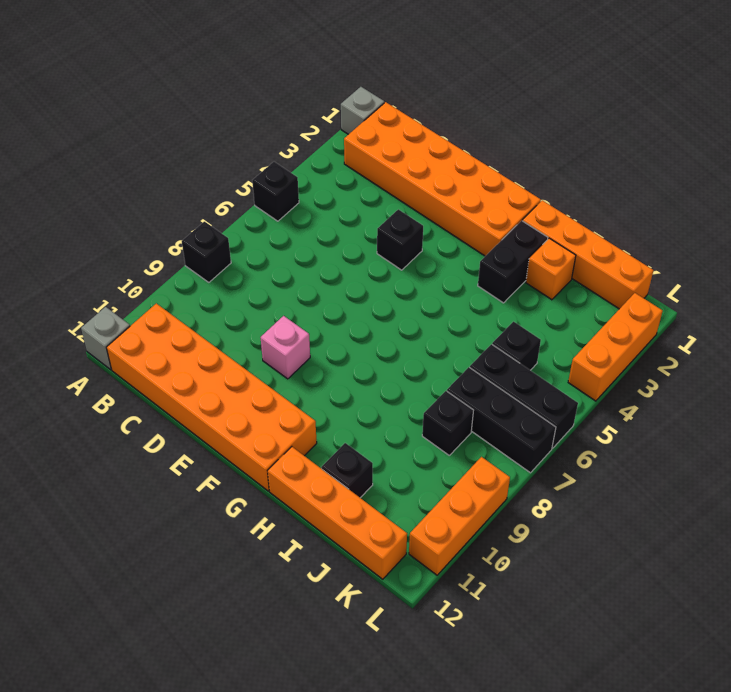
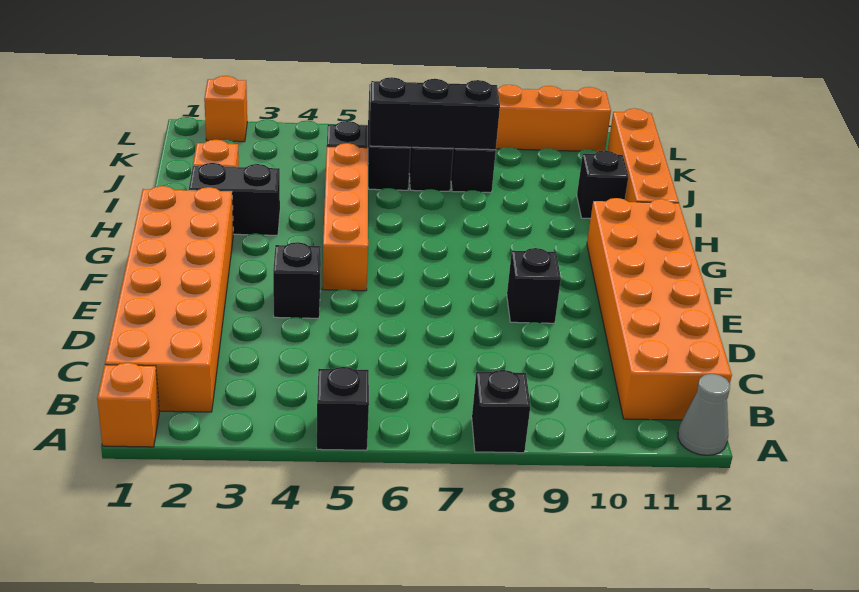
grey brick A1 level 1 -> orange brick A1 level 1
grey brick A12 level 1 -> grey cone A12 level 1
pink brick E9 level 1 -> black brick E9 level 1
orange brick H1:K1 level 1 -> orange brick F5:I5 level 1
none -> black brick J6:J8 level 2
orange brick L2:L4 level 1 -> orange brick L2 level 1

